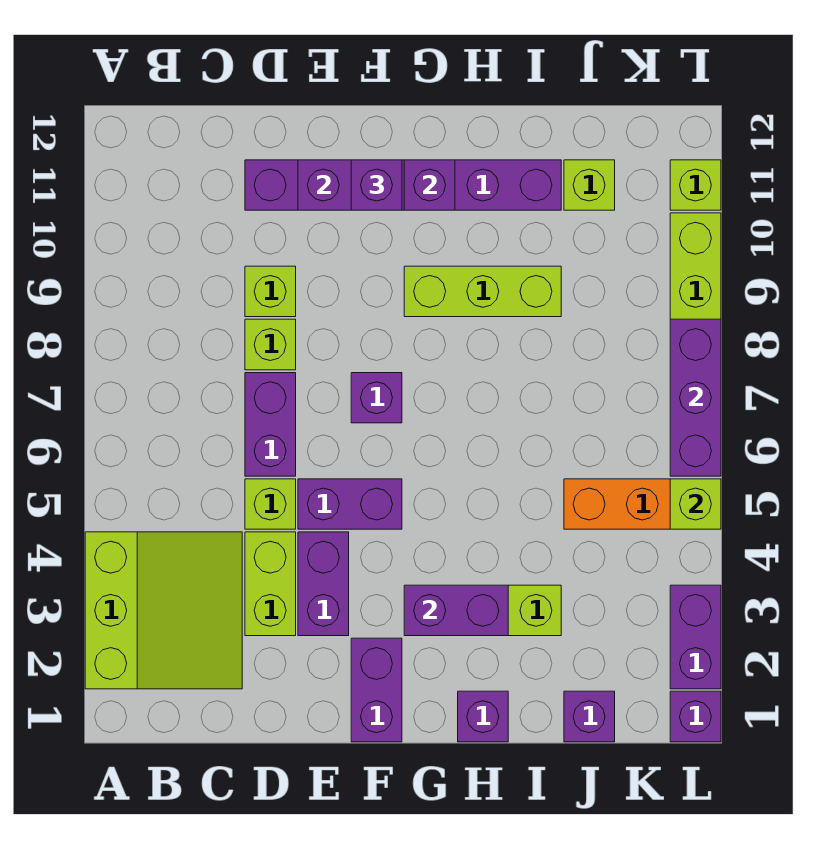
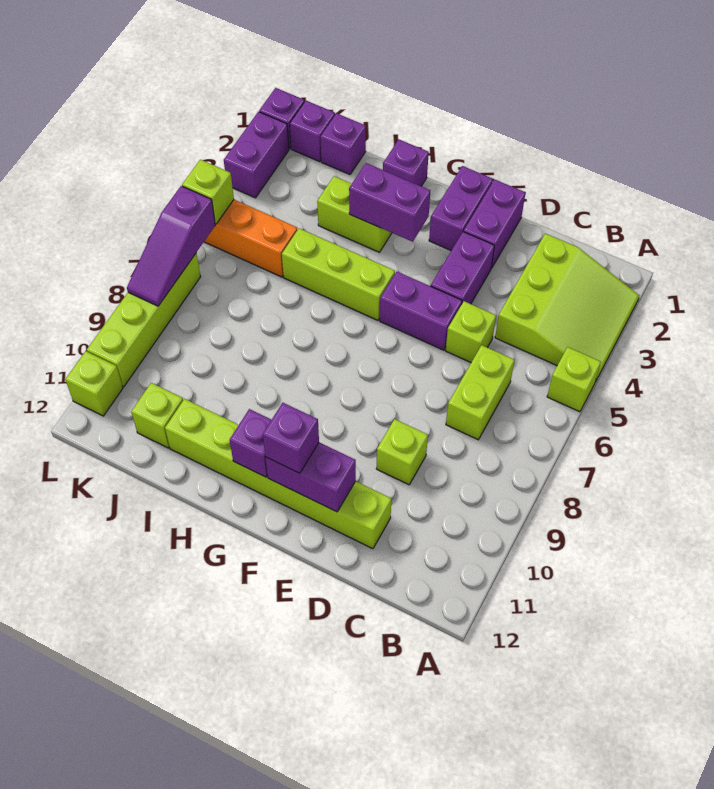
lime slope A2:C4 level 1 top A -> lime slope A2:C4 level 1 top C
lime brick D3:D4 level 1 -> lime brick C6:C7 level 1
purple brick D6:D7 level 1 -> purple brick E1:E2 level 1
lime brick D8 level 1 -> lime brick A5 level 1
purple brick D11:I11 level 1 -> lime brick D11:I11 level 1
purple brick F7 level 1 -> purple brick K1 level 1
lime brick G9:I9 level 1 -> lime brick G5:I5 level 1
purple brick L6:L8 level 2 -> purple slope L6:L8 level 2 top 6

